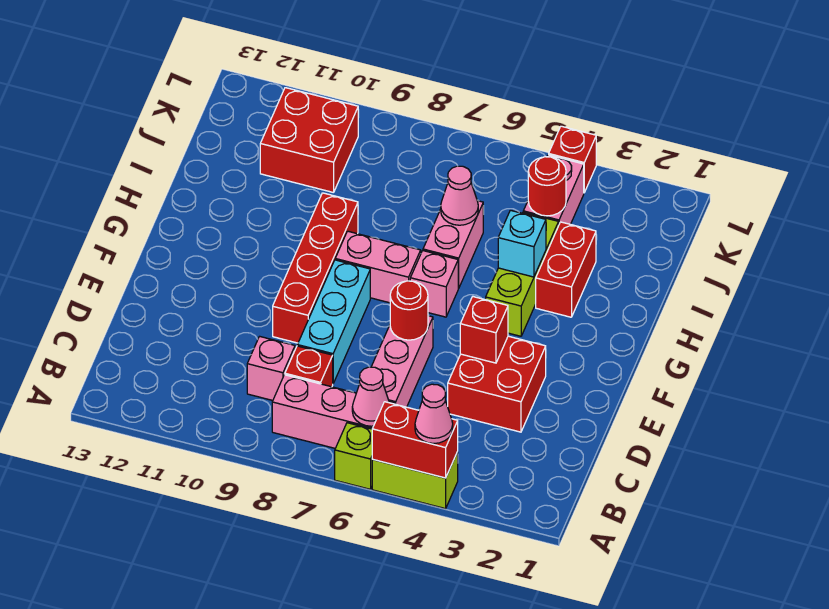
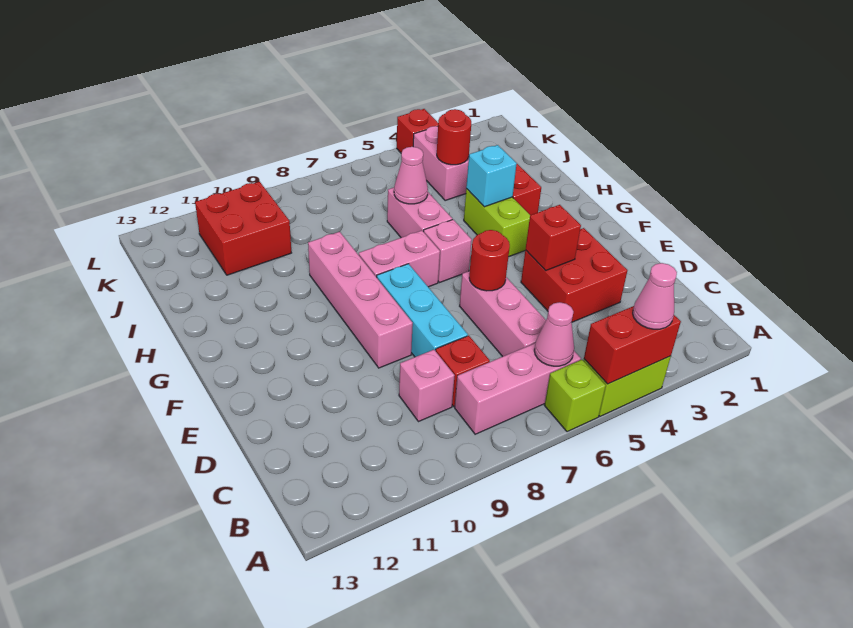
red brick E9:H9 level 1 -> pink brick E9:H9 level 1
lime brick G4:I4 level 1 -> lime brick G4:H4 level 1

